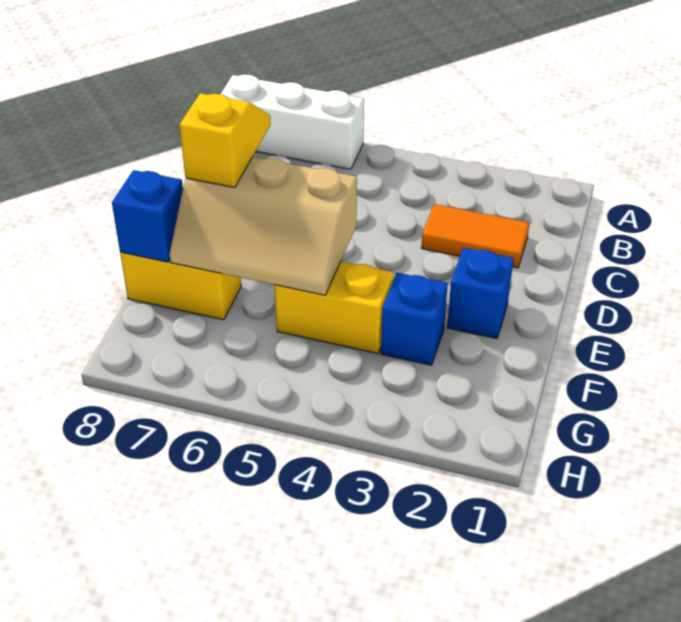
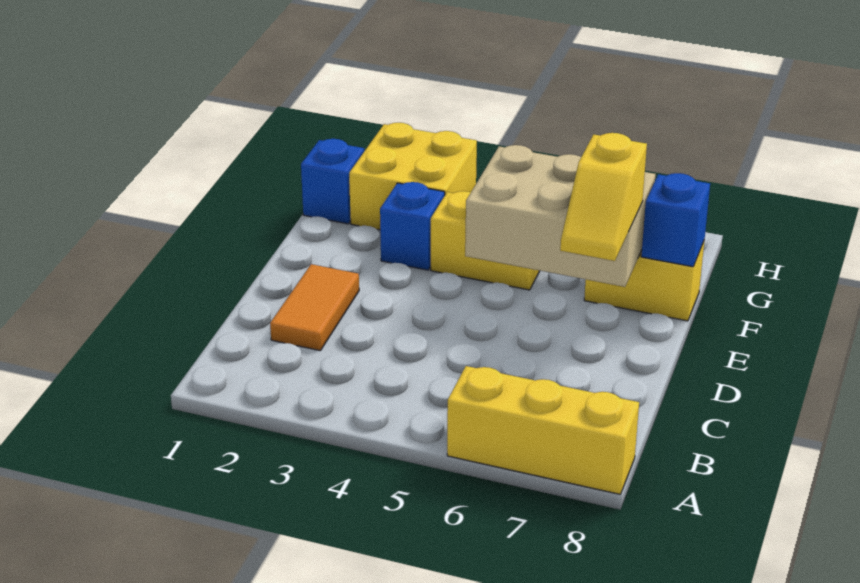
white brick A6:A8 level 1 -> yellow brick A6:A8 level 1
orange tile C2:C3 level 1 -> orange tile C2:D2 level 1
blue brick E2 level 1 -> blue brick G1 level 1
tan slope E5:F7 level 2 top E -> tan brick E5:F7 level 2
none -> yellow brick G2:H3 level 1

